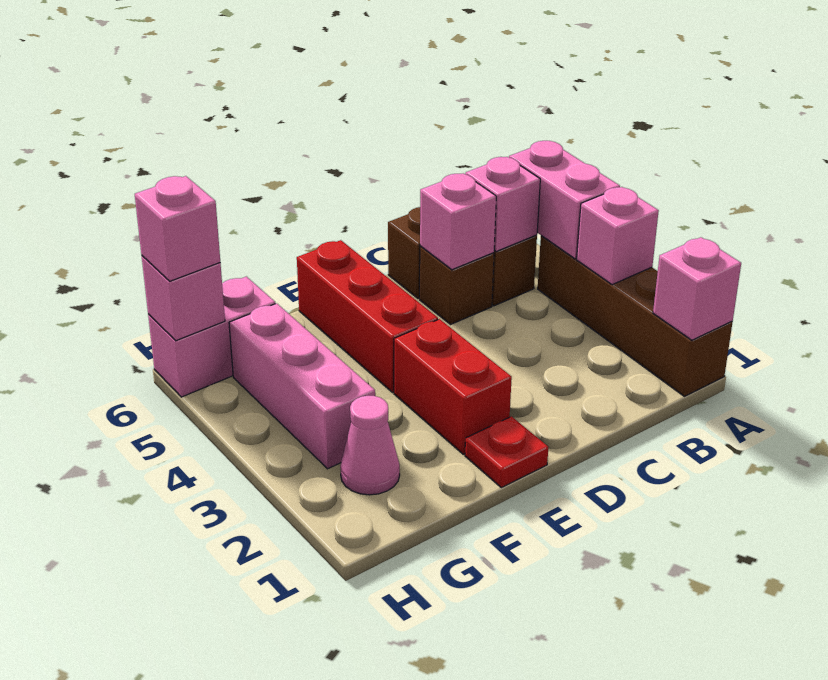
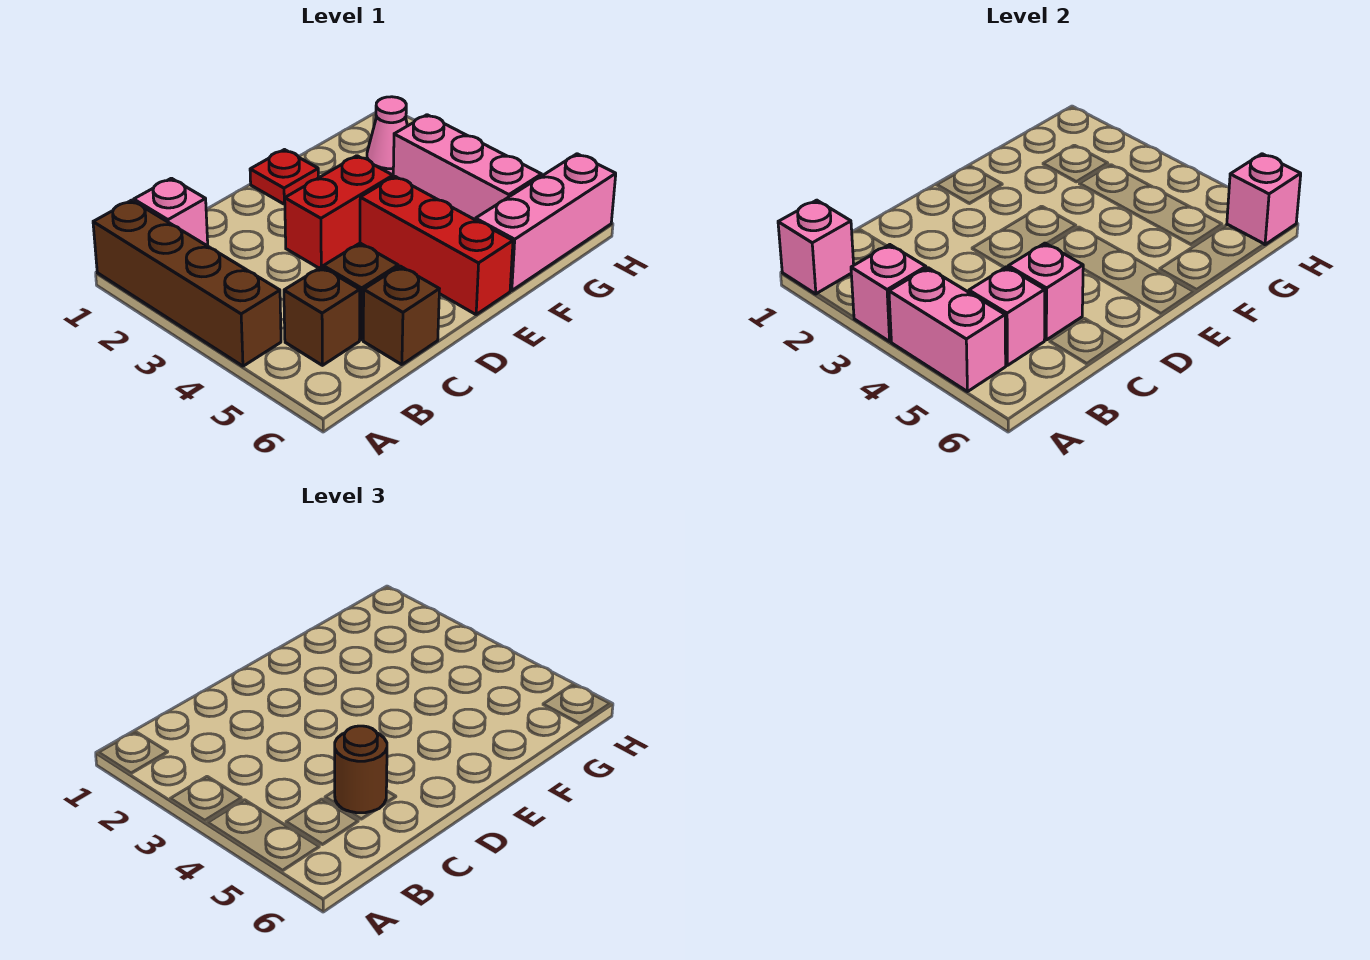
none -> brown round brick C5 level 3
red brick E2:E3 level 1 -> red brick D3:E3 level 1
pink brick G6:H6 level 1 -> pink brick F6:H6 level 1
pink brick H6 level 3 -> pink brick B1 level 1

